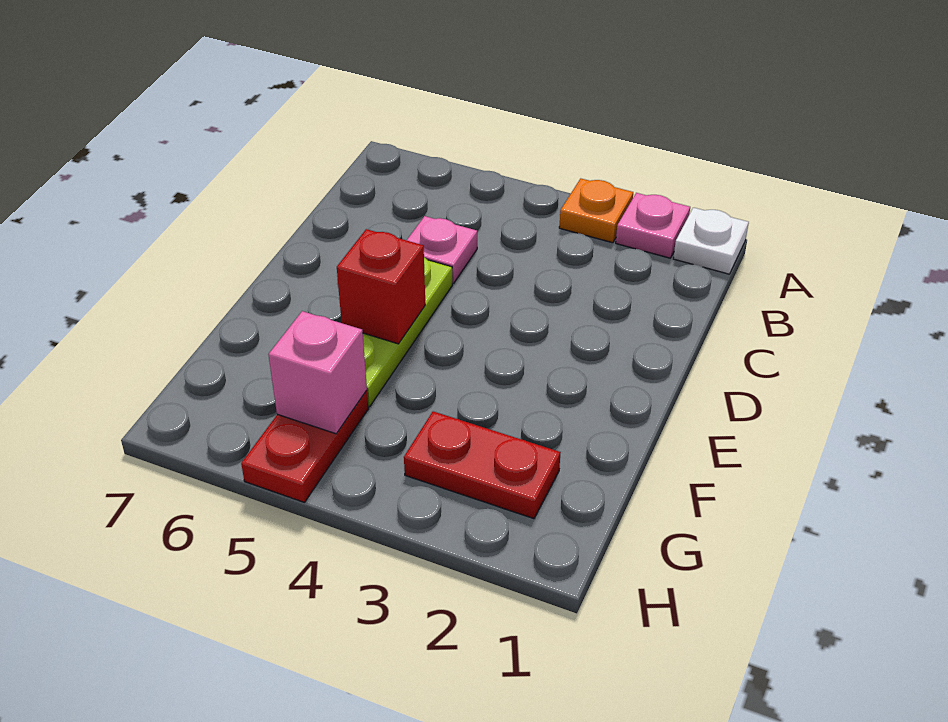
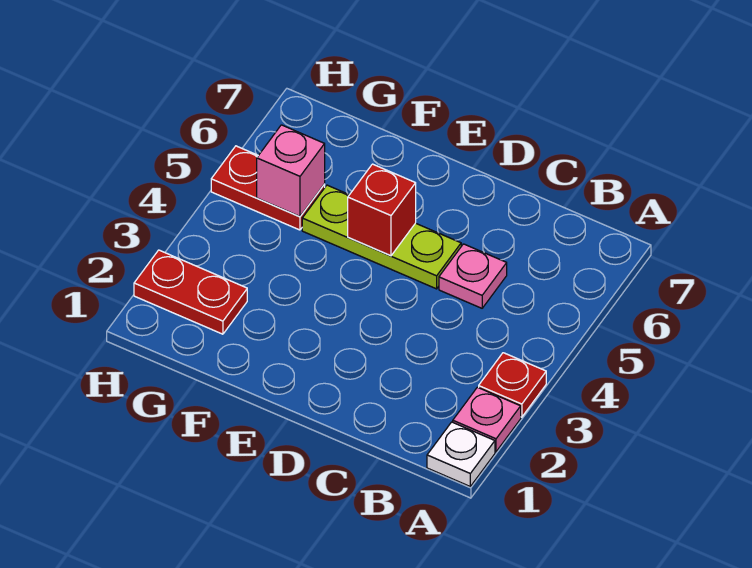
orange plate A3 level 1 -> red plate A3 level 1
red plate G2:G3 level 1 -> red plate G2:H2 level 1

